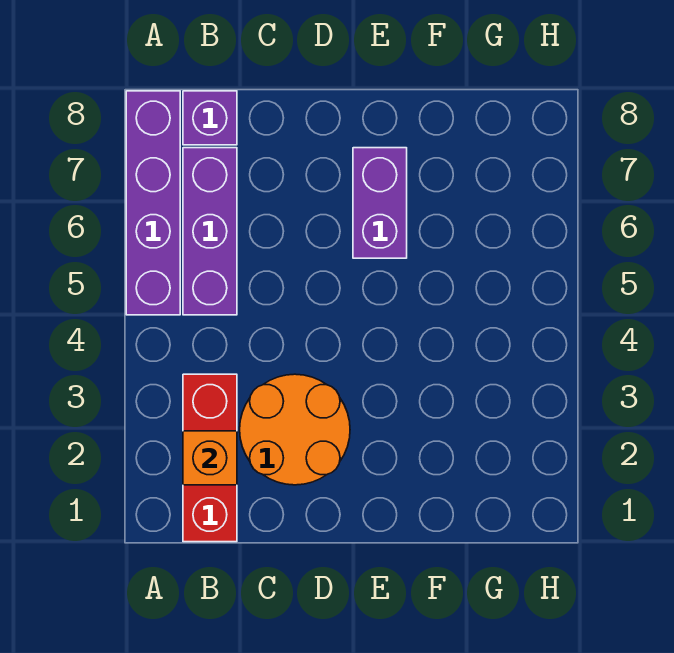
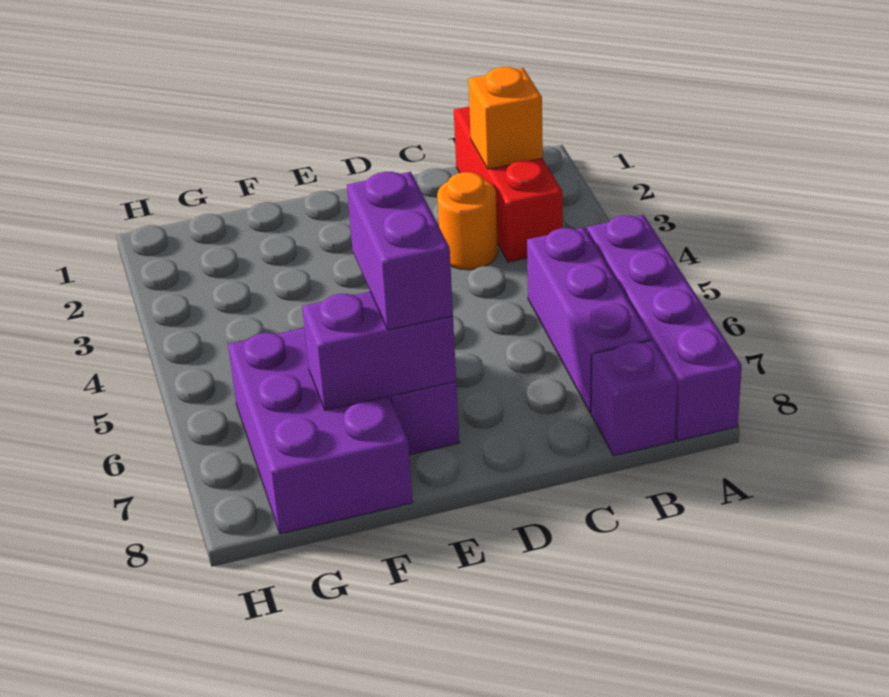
orange round brick C2:D3 level 1 -> orange round brick C3 level 1
none -> purple brick E6:E7 level 3
none -> purple brick E7:F7 level 2
none -> purple brick F6:G8 level 1

